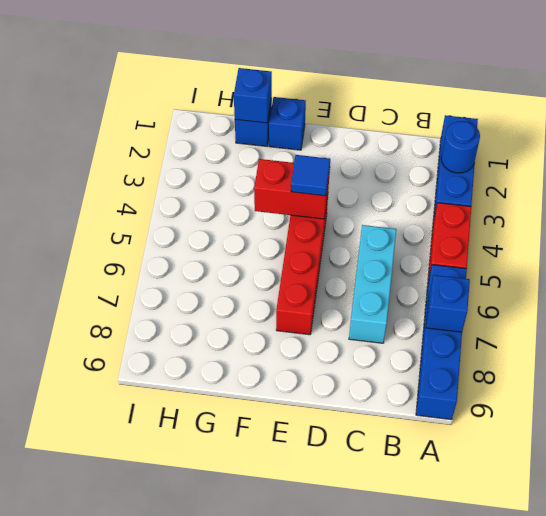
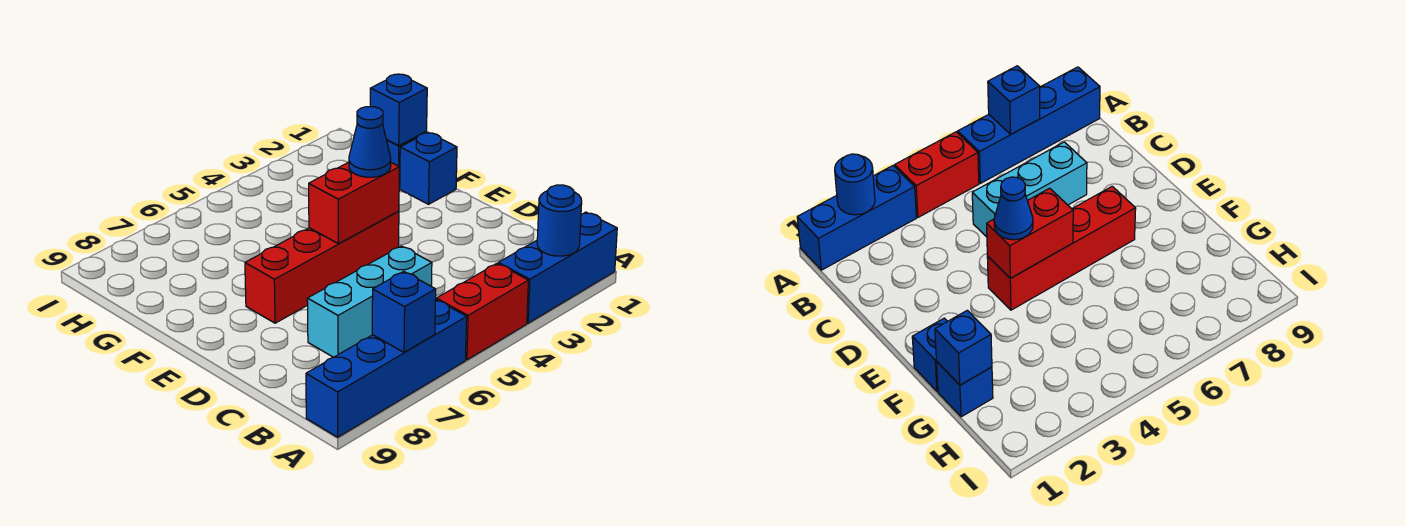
red brick E4:F4 level 2 -> red brick E4:E5 level 2
blue tile E4 level 3 -> blue cone E4 level 3

